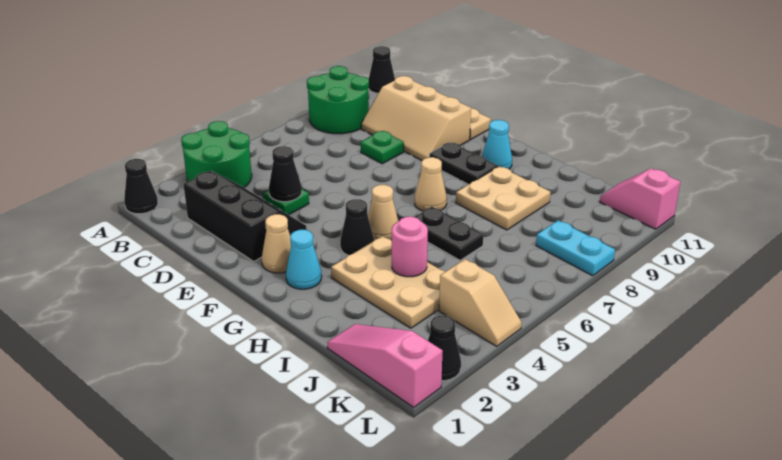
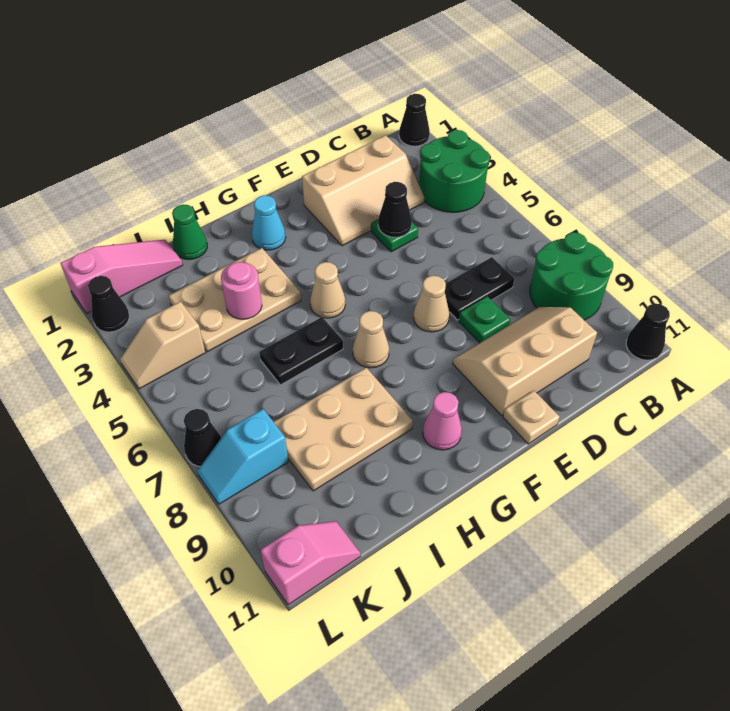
black slope C2:E3 level 1 top 2 -> tan slope C2:E3 level 1 top 2
tan cone F2 level 1 -> tan cone E7 level 1
black plate F9:G9 level 1 -> black plate C7:D7 level 1
black cone G4 level 1 -> black cone L7 level 1
cyan cone G10 level 1 -> pink cone G10 level 1
tan plate H8:I9 level 1 -> tan plate H8:J9 level 1
none -> green cone I1 level 1
cyan plate K8:L8 level 1 -> cyan slope K8:L8 level 1 top K

